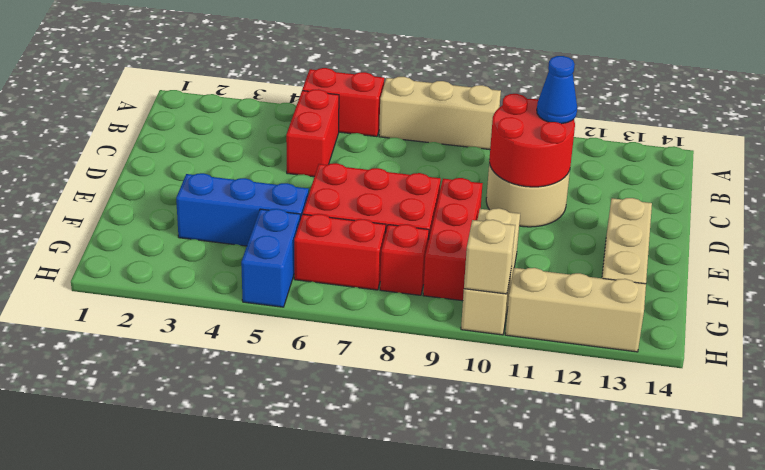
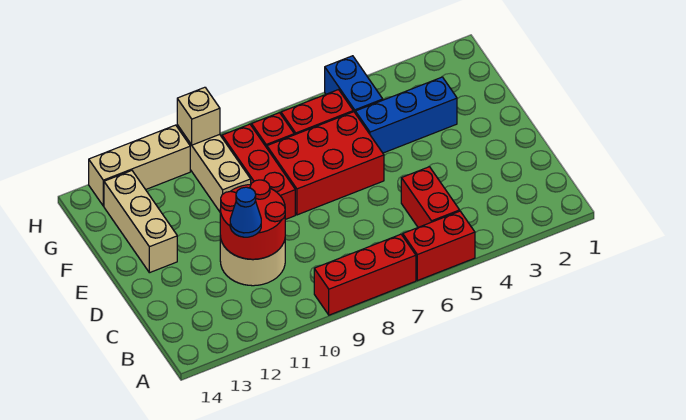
tan brick A7:A9 level 1 -> red brick A7:A9 level 1

